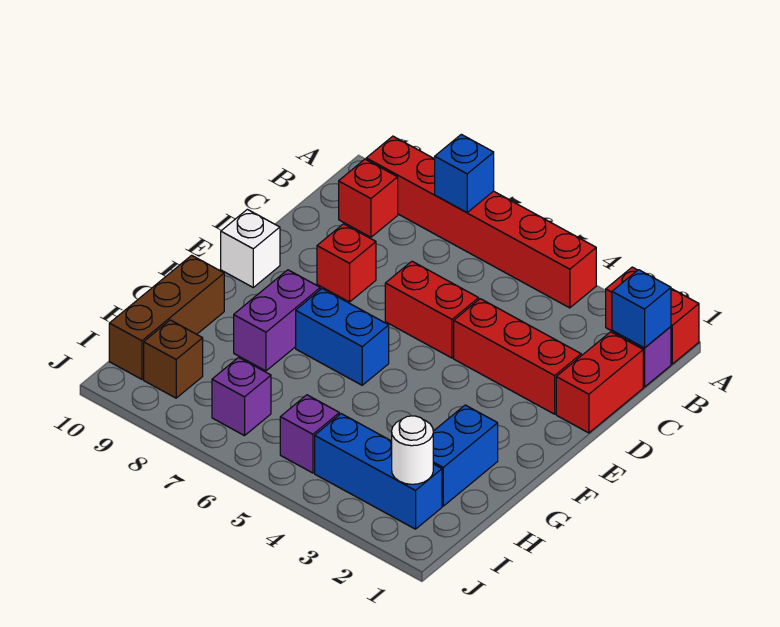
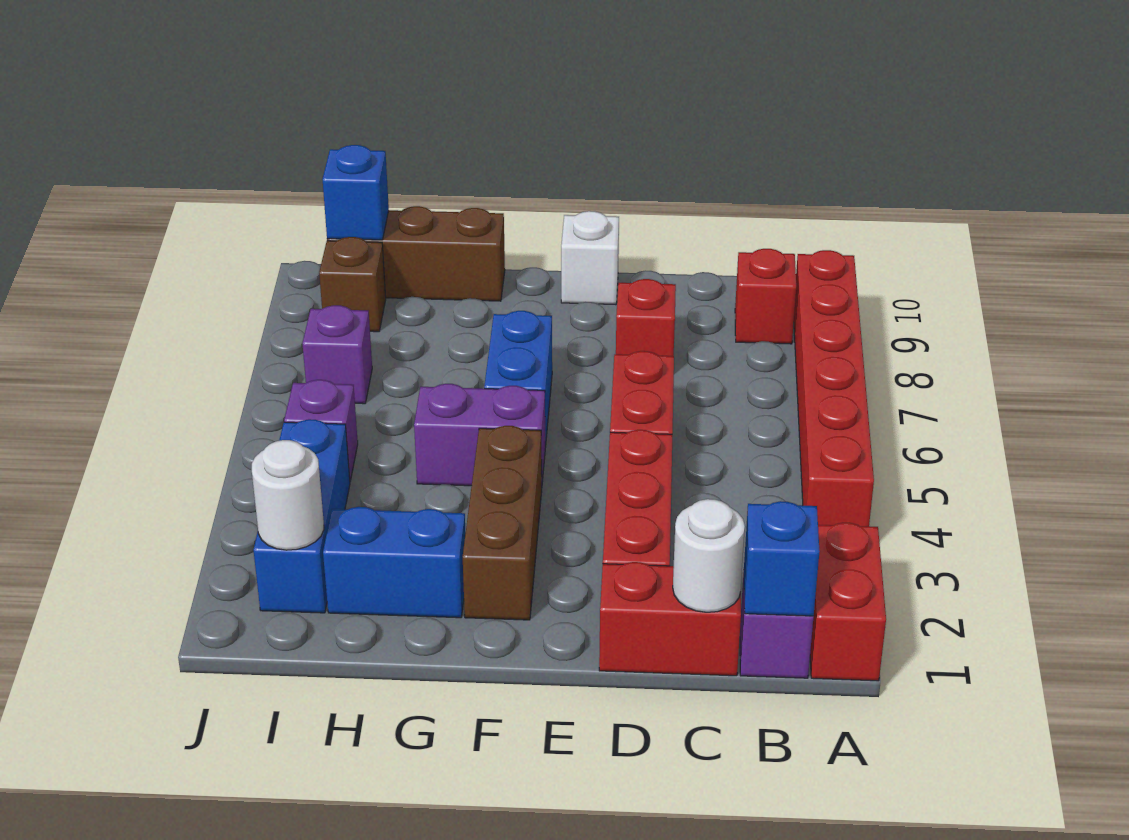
blue brick A7 level 2 -> blue brick I10 level 2
none -> white round brick C1 level 2
none -> brown brick F2:F4 level 1
purple brick F8:G8 level 1 -> purple brick F5:G5 level 1

